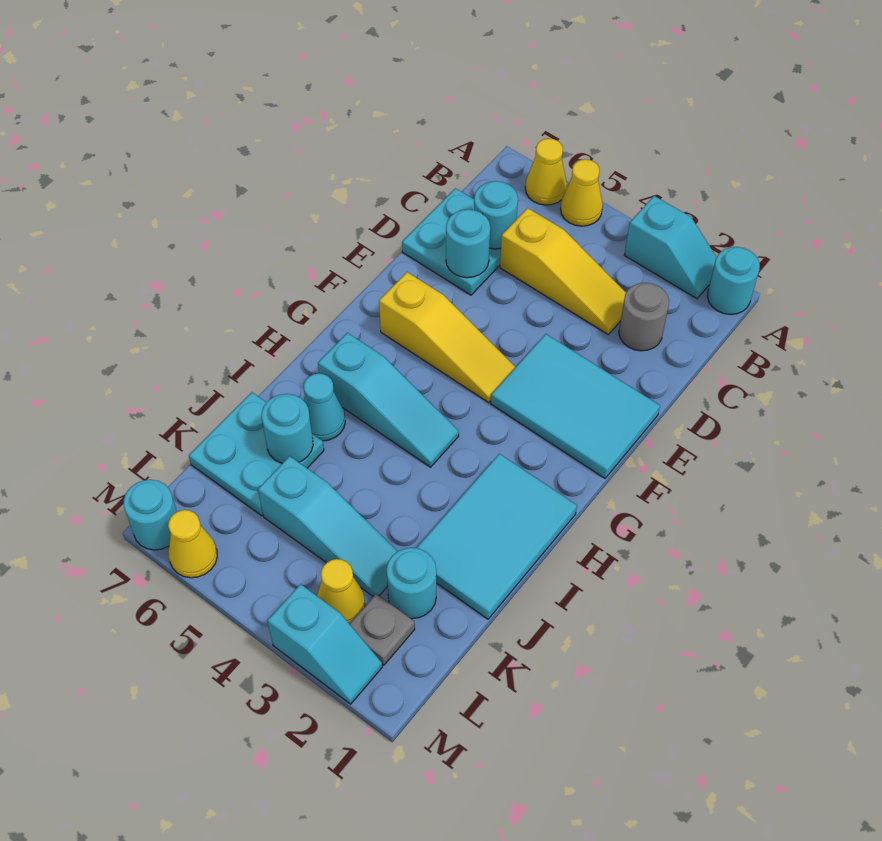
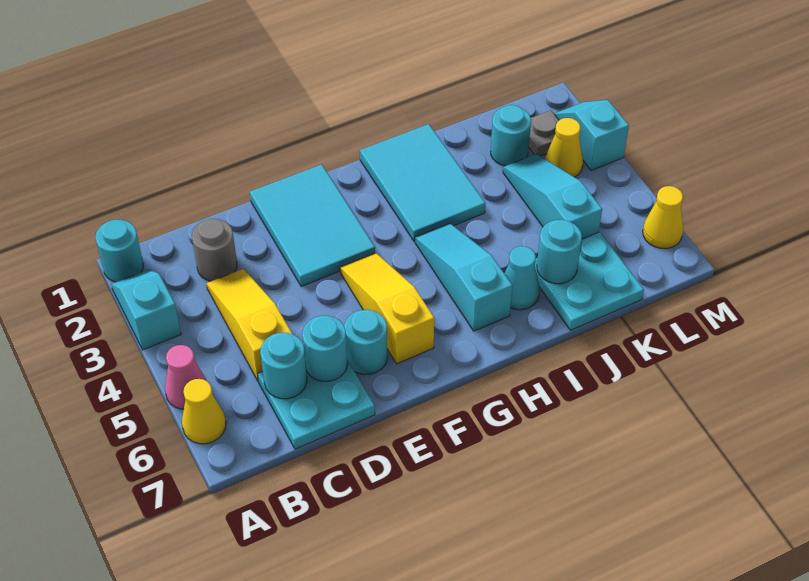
yellow cone A5 level 1 -> pink cone A5 level 1
cyan tile H1:J2 level 1 -> cyan tile H1:I3 level 1
cyan round brick M7 level 1 -> cyan round brick E6 level 1

